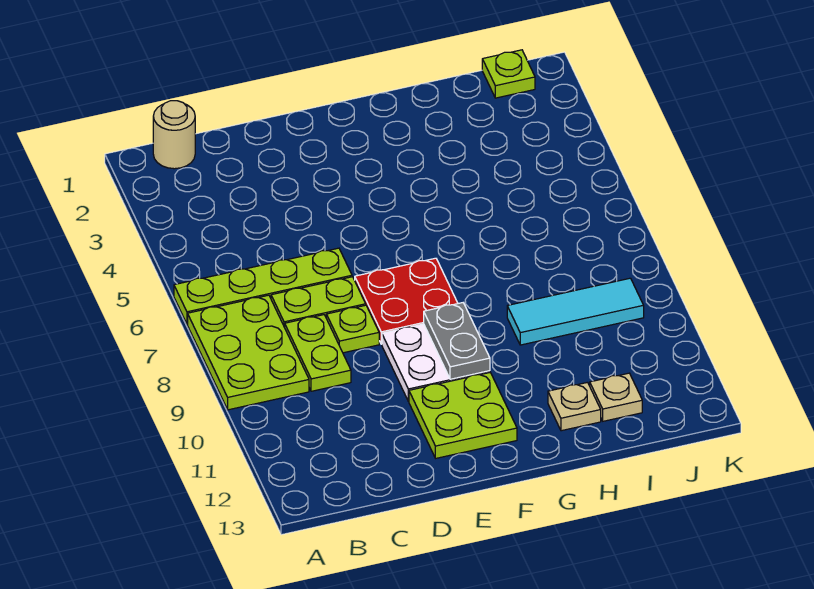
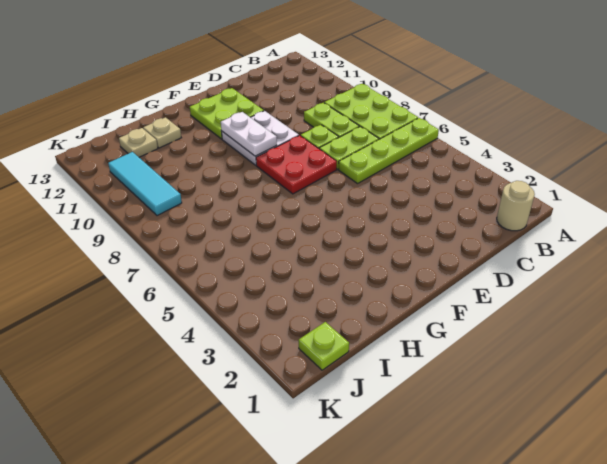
grey plate F9:F10 level 2 -> white plate F9:F10 level 2
cyan tile H9:J9 level 1 -> cyan tile J9:J11 level 1

